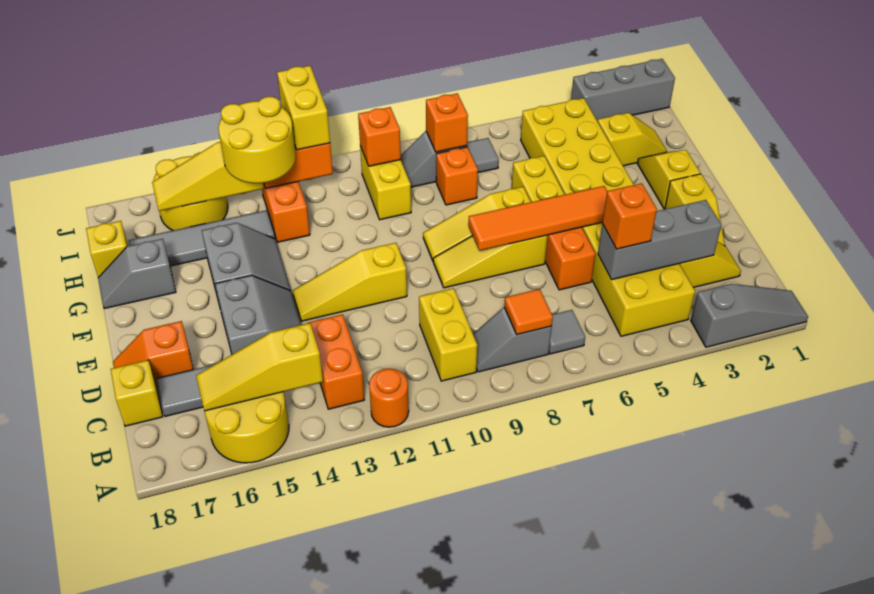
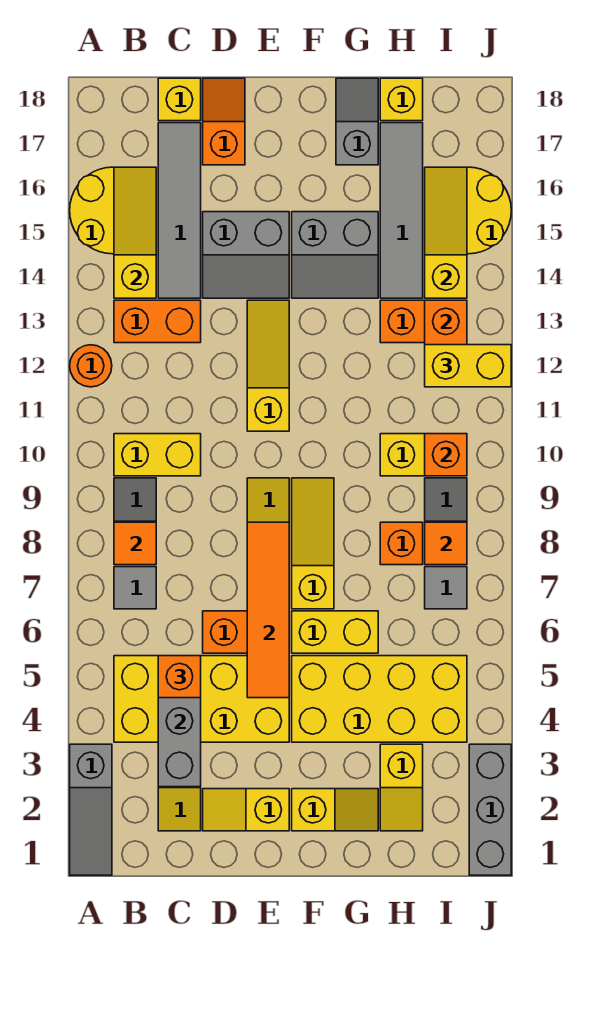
yellow round brick H13:I14 level 3 -> none
orange brick I8 level 2 -> orange tile I8 level 2

